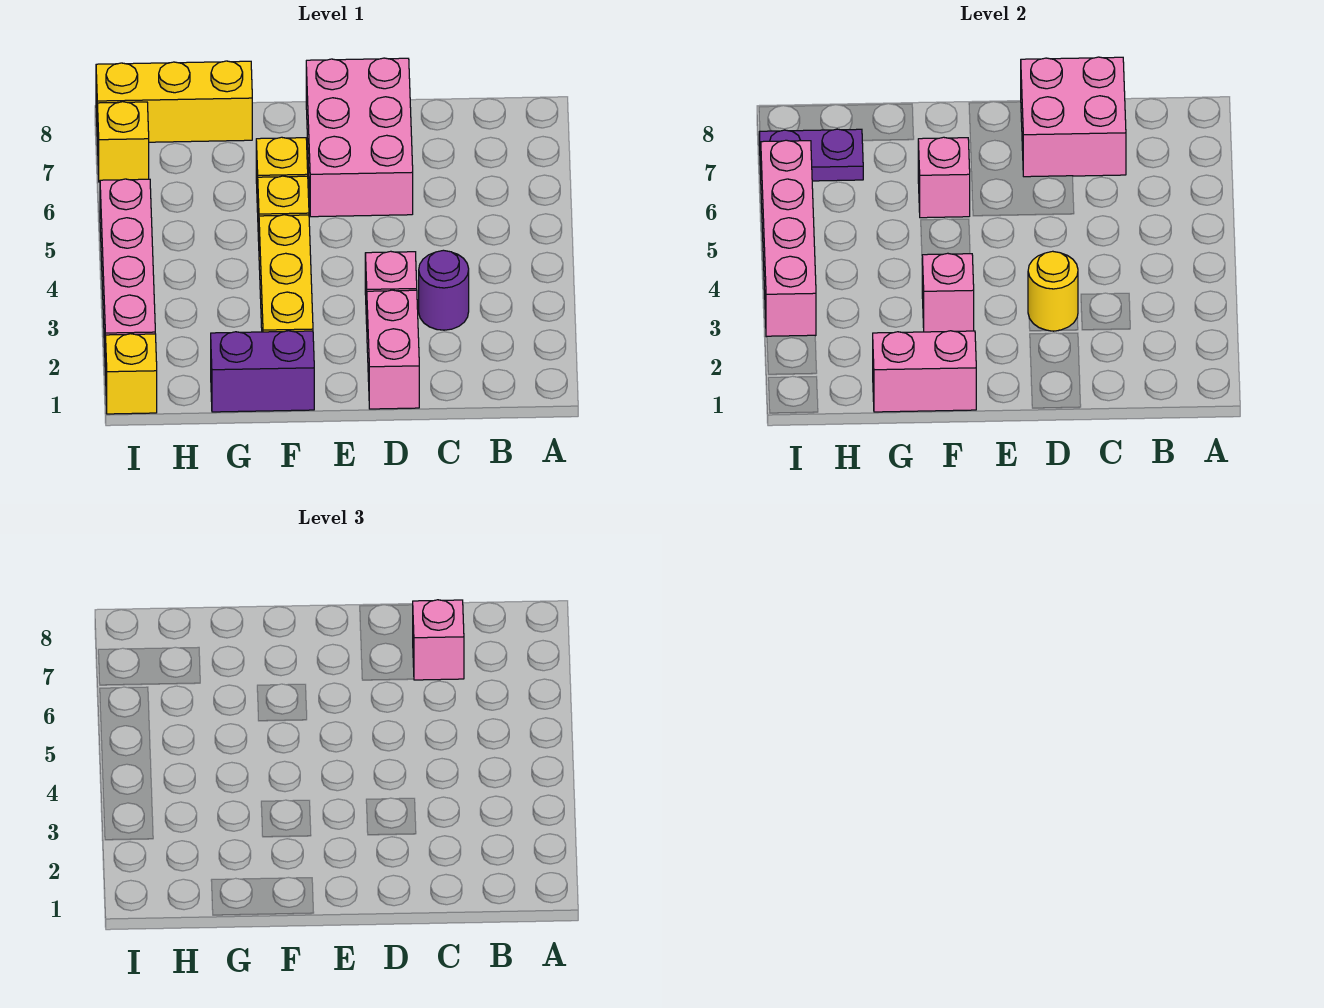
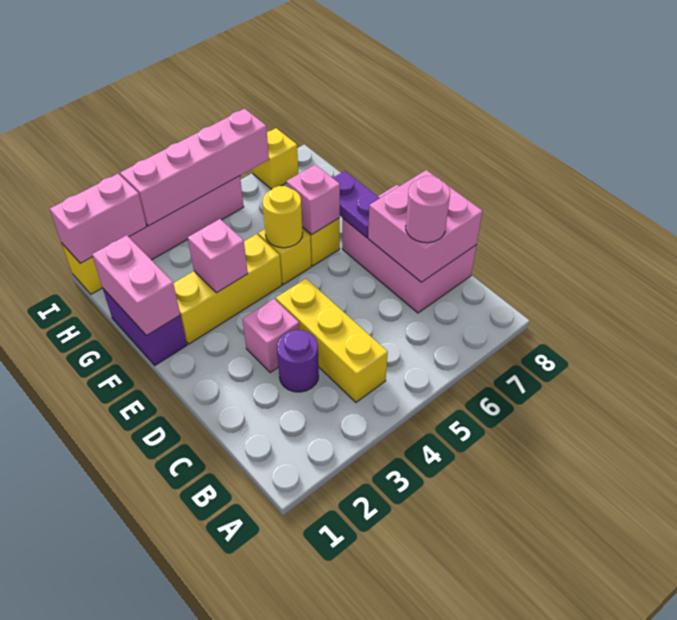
pink brick C7 level 3 -> pink round brick C7 level 3
pink brick D1:D2 level 1 -> pink brick I1:I2 level 2
yellow round brick D3 level 2 -> yellow round brick F5 level 2
pink brick D6:E8 level 1 -> pink brick C7:E8 level 1
yellow brick G8:I8 level 1 -> yellow brick B4:D4 level 1
purple plate H7:I7 level 2 -> purple plate E7:F7 level 2

